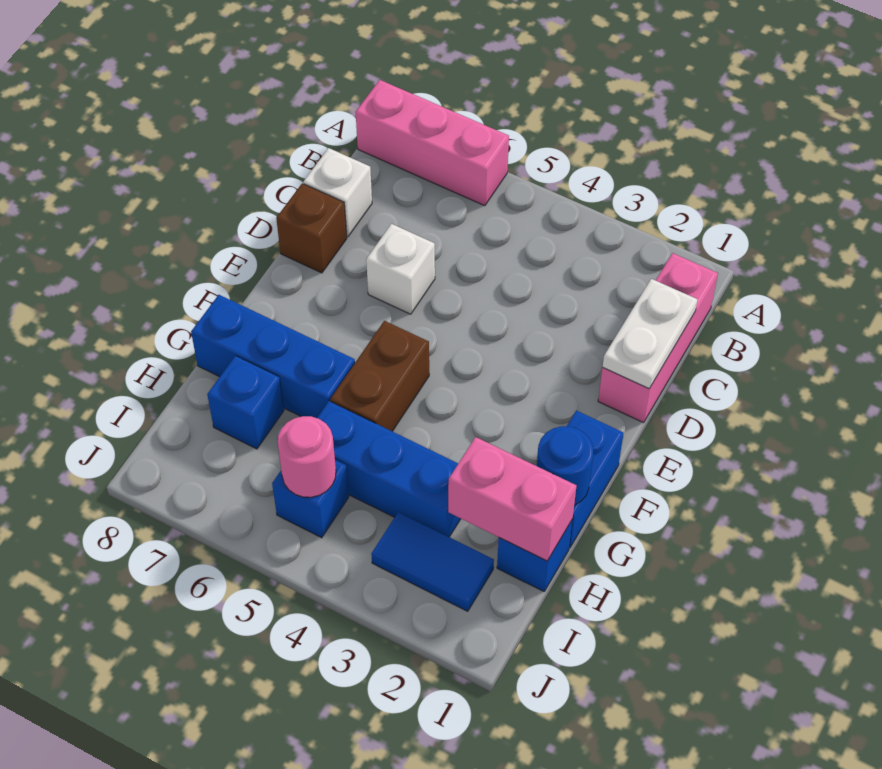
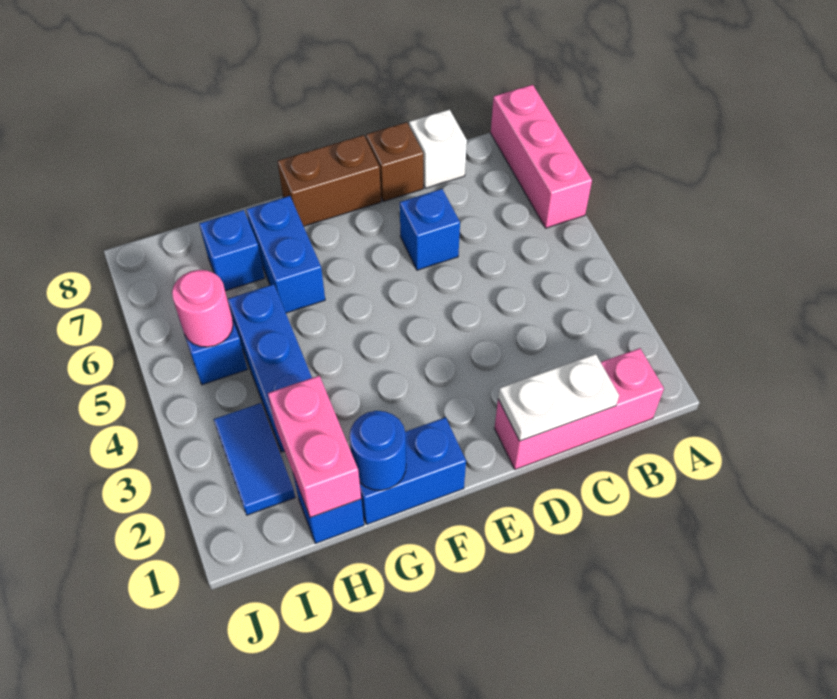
white brick D6 level 1 -> blue brick D6 level 1
brown brick F5:G5 level 1 -> brown brick E8:F8 level 1
blue brick G6:G8 level 1 -> blue brick G6:G7 level 1

